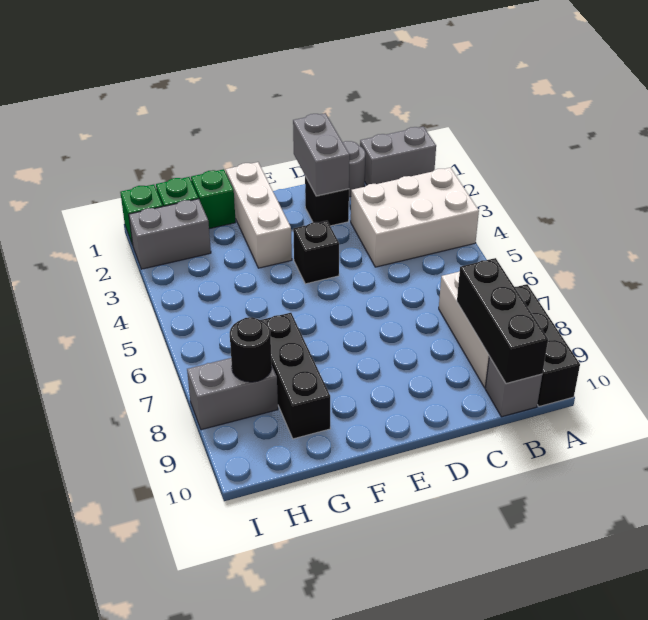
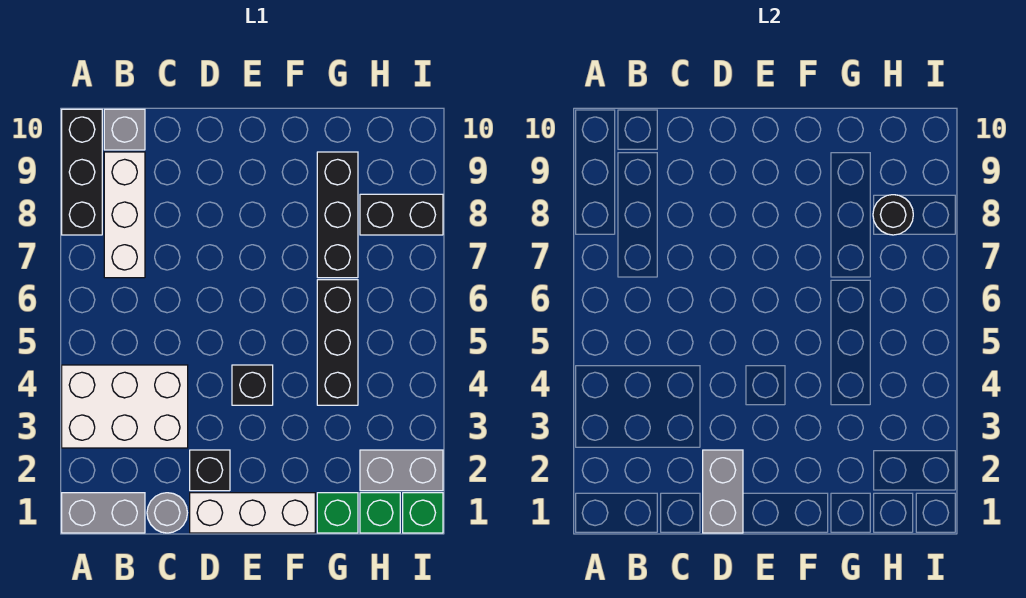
black brick B8:B10 level 2 -> black brick G4:G6 level 1
white brick F1:F3 level 1 -> white brick D1:F1 level 1
grey brick H8:I8 level 1 -> black brick H8:I8 level 1

